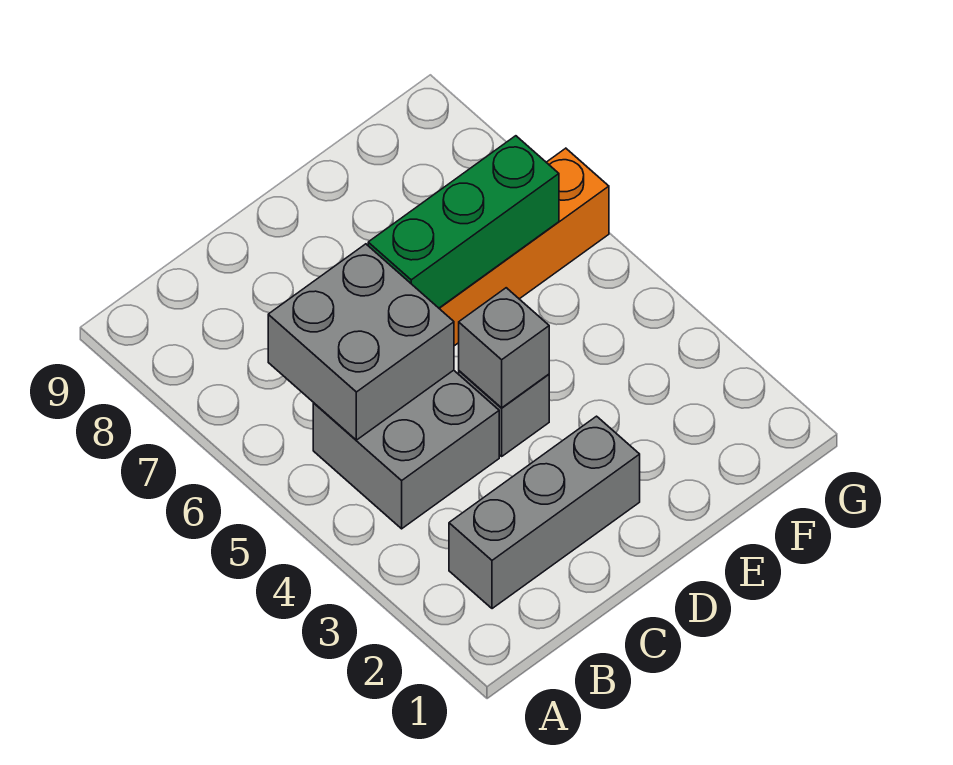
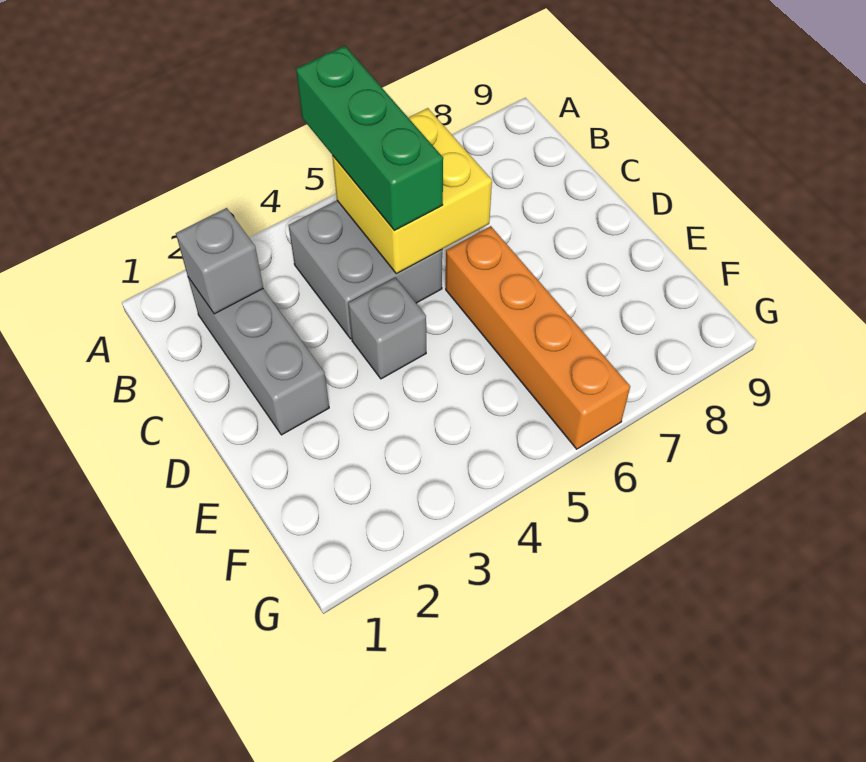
grey brick B5:C6 level 2 -> yellow brick B5:C6 level 2
grey brick D4 level 2 -> grey brick B2 level 2
green brick D6:F6 level 2 -> green brick A5:C5 level 3

